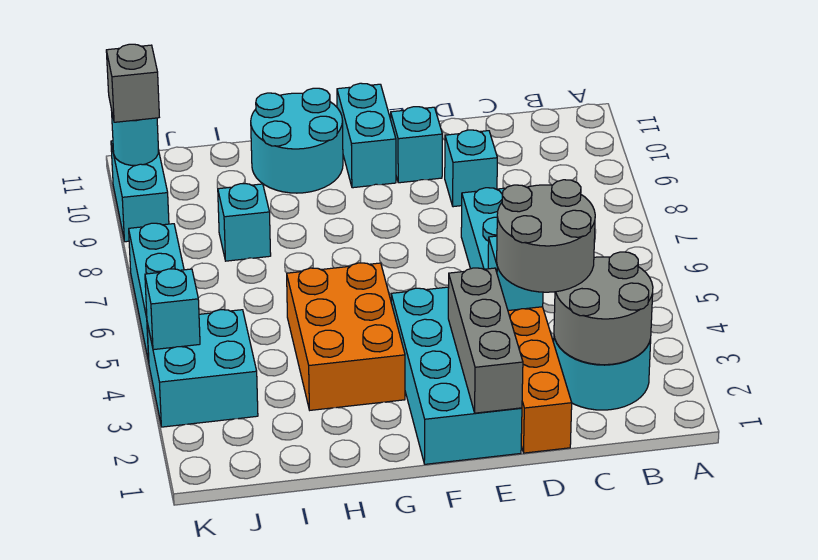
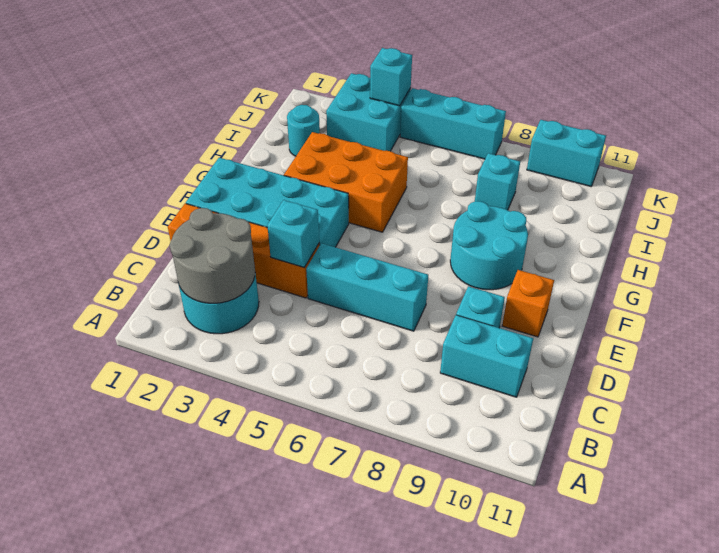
grey round brick C3:D4 level 3 -> none
grey brick E1:E3 level 2 -> none
cyan brick E10 level 1 -> orange brick E10 level 1
cyan brick F10:F11 level 1 -> cyan brick C9:C10 level 1
cyan round brick G10:H11 level 1 -> cyan round brick F8:G9 level 1
cyan round brick K10 level 2 -> cyan round brick I2 level 1
grey brick K10 level 3 -> none

